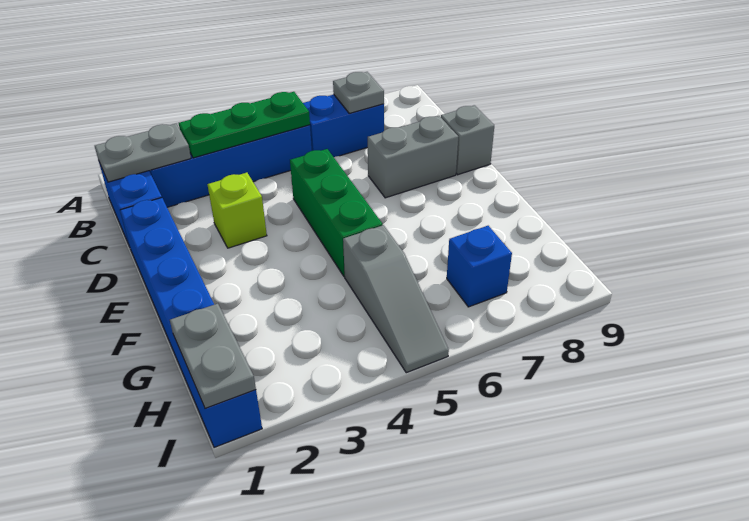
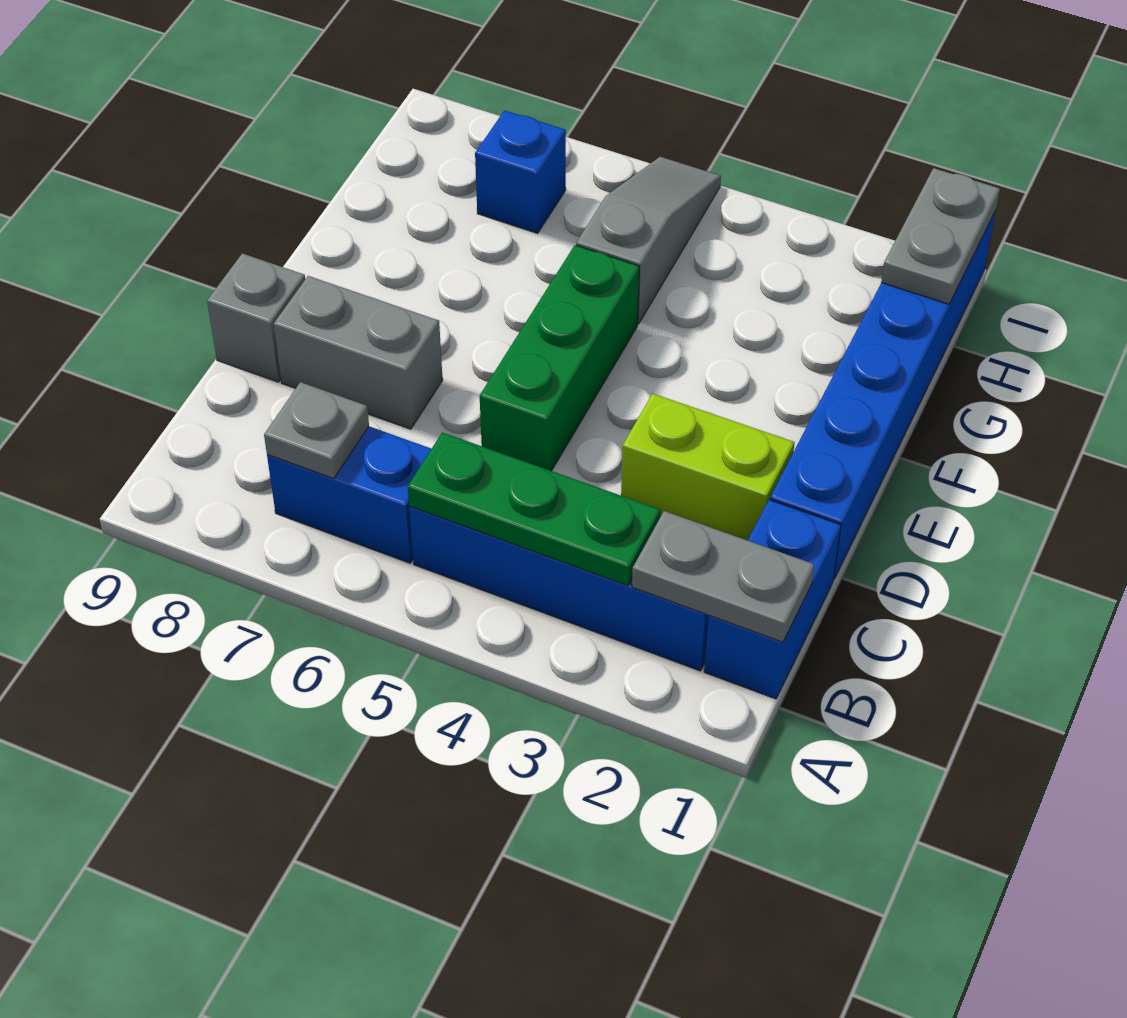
lime brick D3 level 1 -> lime brick D2:D3 level 1

